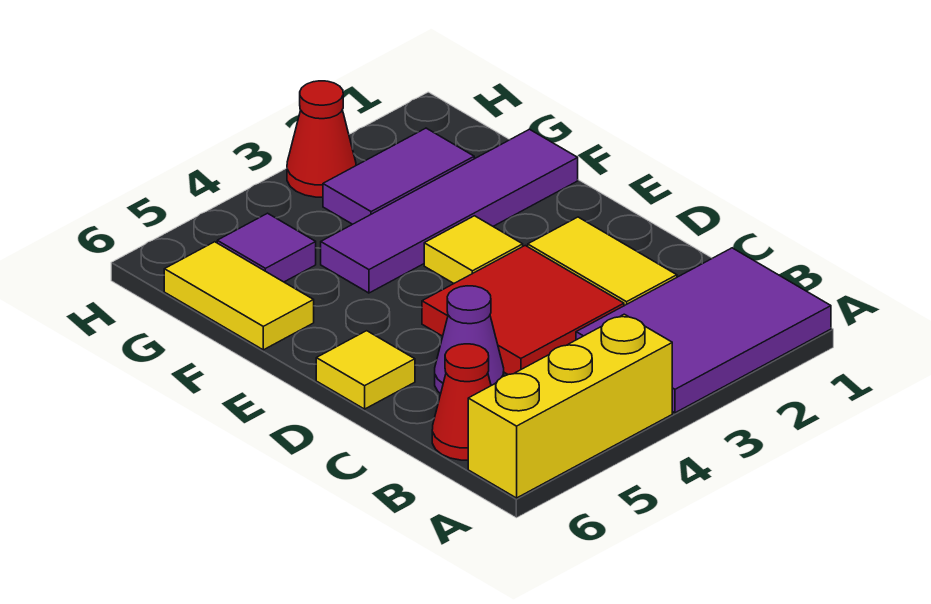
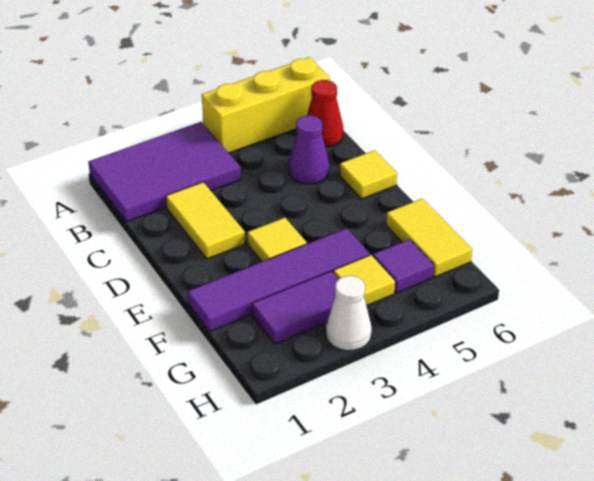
red tile C3:D4 level 1 -> none
none -> yellow tile G4 level 1
red cone H3 level 1 -> white cone H3 level 1

